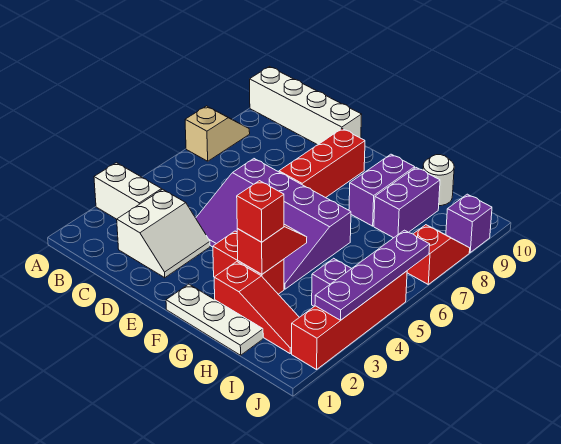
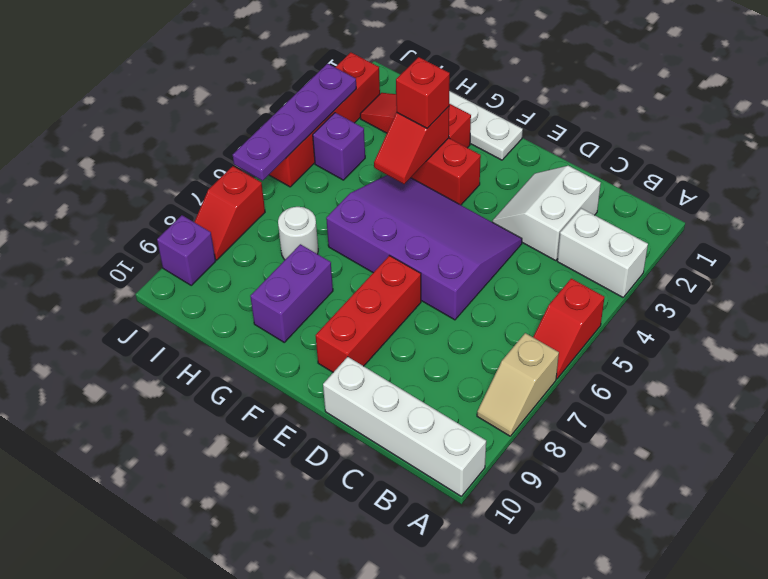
none -> red slope A5:A6 level 1 top 5
purple brick H8:H9 level 1 -> none
white round brick H10 level 1 -> white round brick H7 level 1

